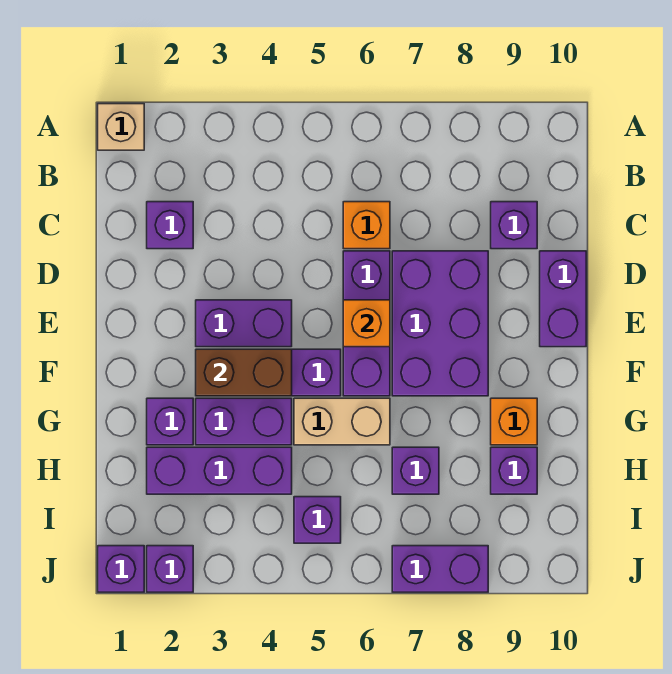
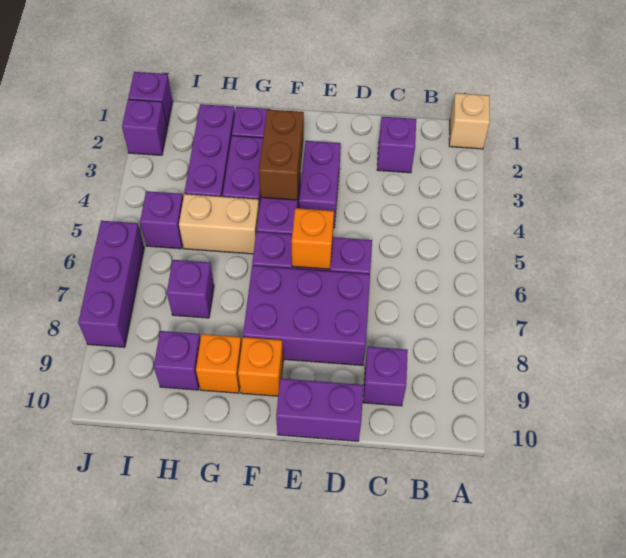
orange brick C6 level 1 -> orange brick F9 level 1
tan brick G5:G6 level 1 -> tan brick G5:H5 level 1
purple brick J7:J8 level 1 -> purple brick J6:J8 level 1

